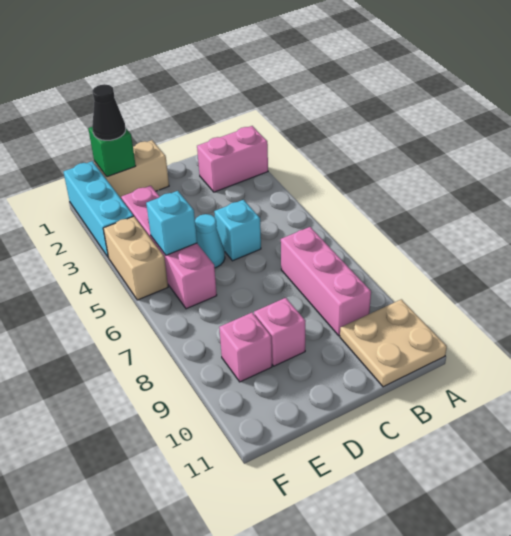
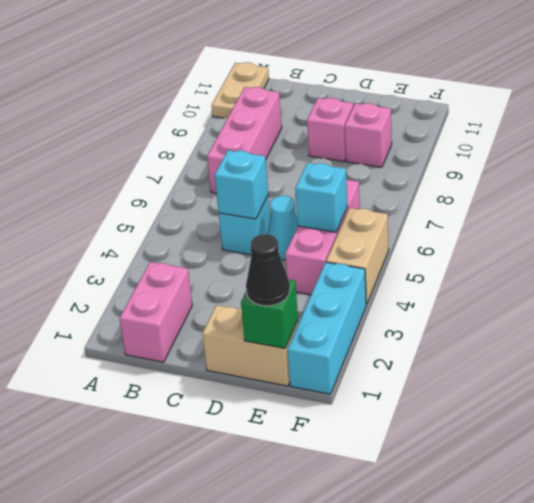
pink brick A2:B2 level 1 -> pink brick B1:B2 level 1
tan plate A10:B11 level 1 -> tan plate A10:A11 level 1
none -> cyan brick C5 level 2
pink brick E3:E6 level 1 -> pink brick E4:E6 level 1

